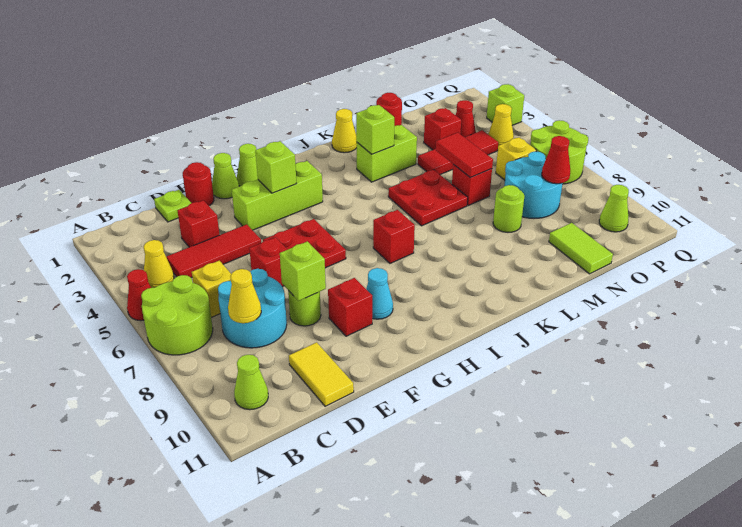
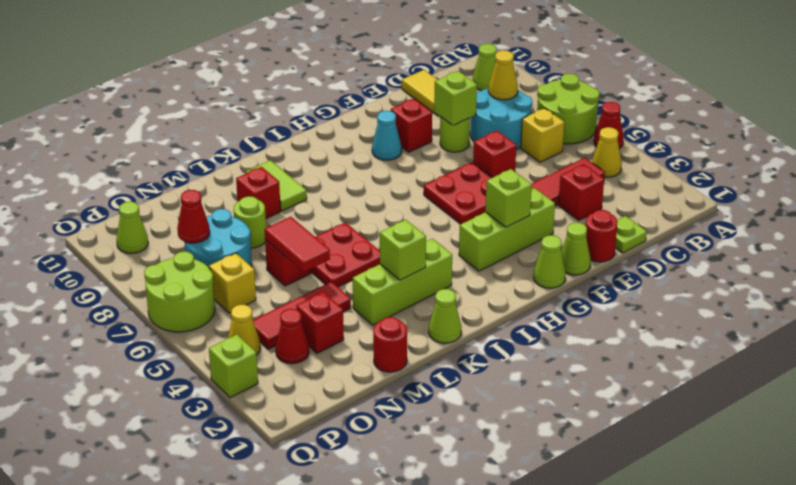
red brick I7 level 1 -> red brick L9 level 1
yellow cone K1 level 1 -> lime cone K1 level 1
lime brick K3:L3 level 1 -> lime brick J3:L3 level 1
lime tile N10:N11 level 1 -> lime tile K9:K10 level 1

